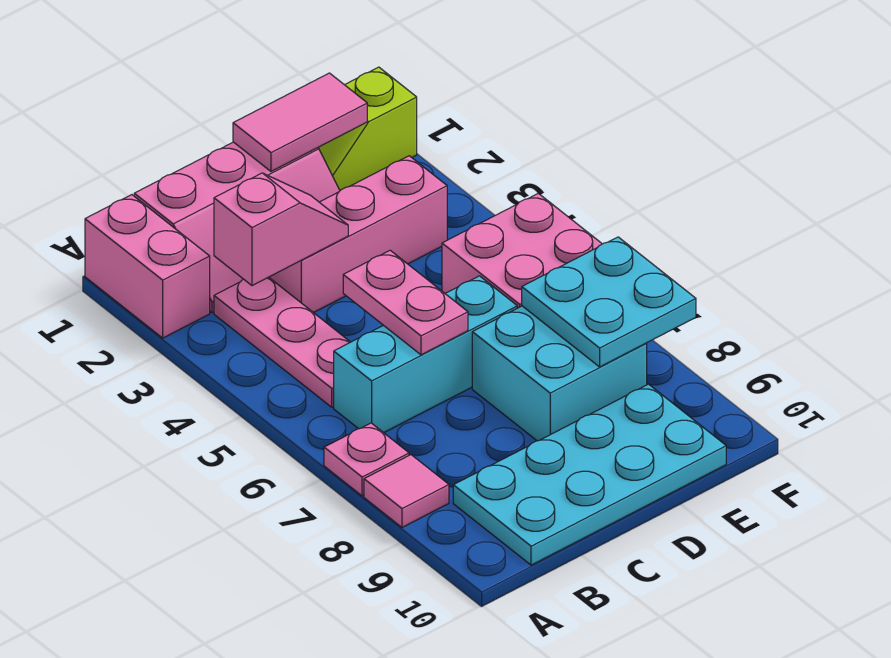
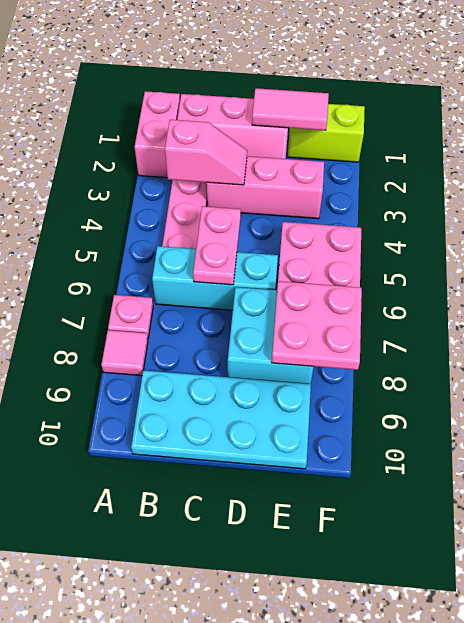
cyan plate E7:F8 level 2 -> pink plate E7:F8 level 2

